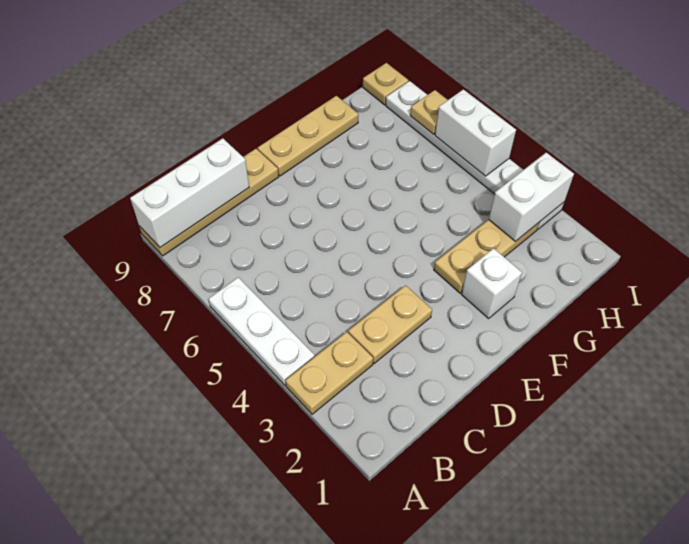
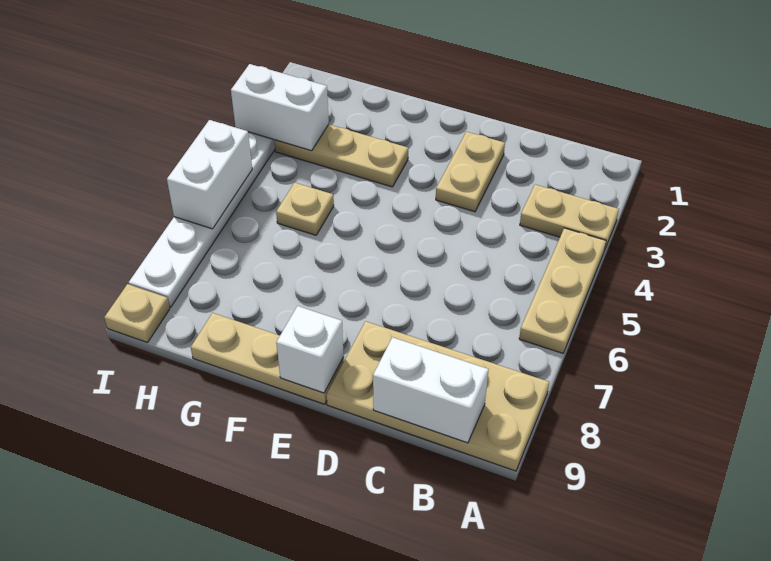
white plate A4:A6 level 1 -> tan plate A4:A6 level 1
tan plate A9:D9 level 1 -> tan plate A8:D9 level 1
white brick A9:C9 level 2 -> white brick B9:C9 level 2
tan plate C3:D3 level 1 -> tan plate D2:D3 level 1
white brick F2 level 1 -> white brick E9 level 2
tan plate I7 level 2 -> tan plate G5 level 1

